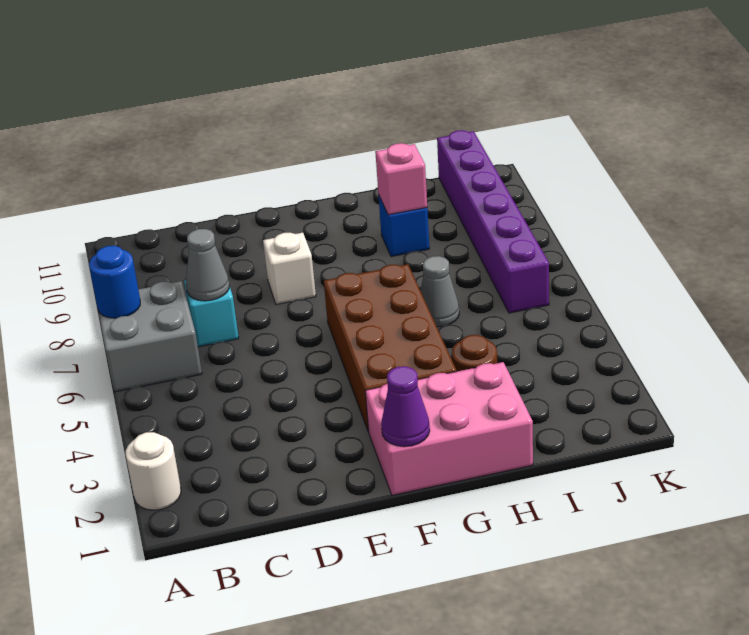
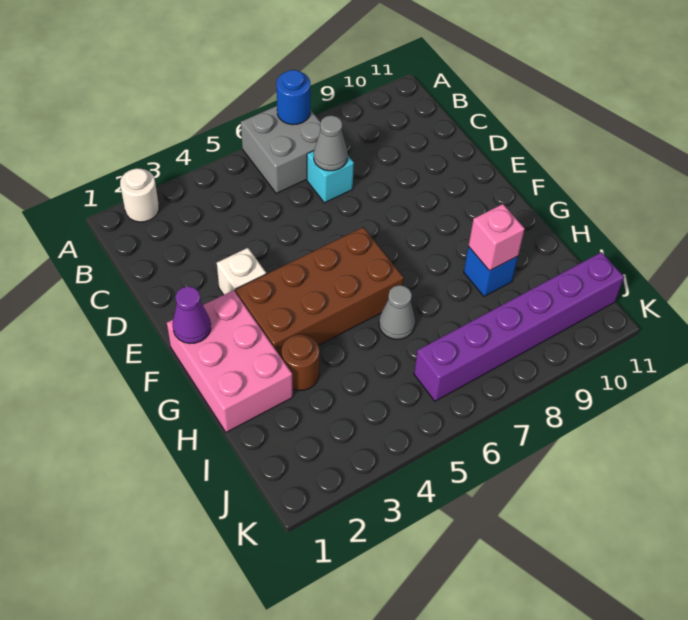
white brick E8 level 1 -> white brick E3 level 1

